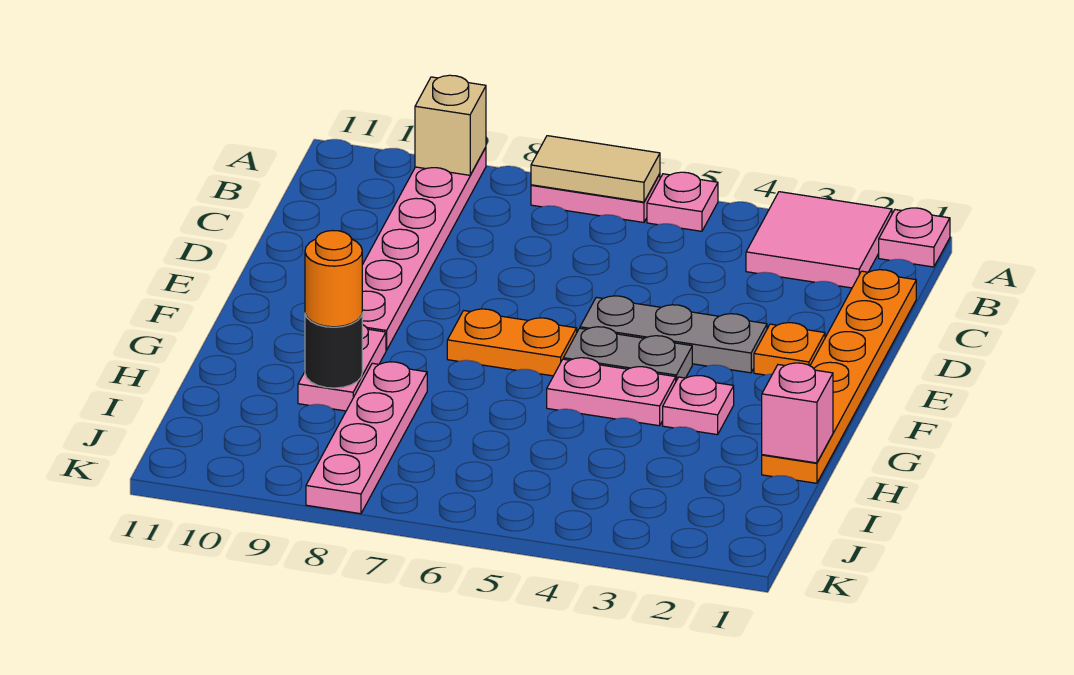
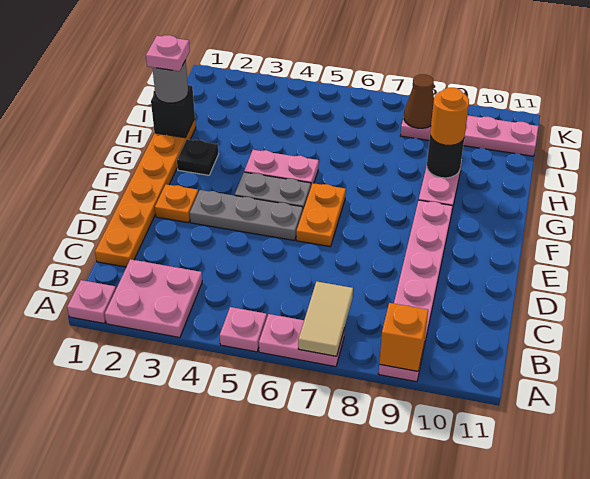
pink tile A2:B3 level 1 -> pink plate A2:B3 level 1
tan tile A6:A7 level 2 -> tan tile A7:B7 level 2
tan brick A9 level 2 -> orange brick A9 level 2
orange plate F6:F7 level 1 -> orange plate E6:F6 level 1
none -> black plate G2 level 1
pink plate G3 level 1 -> pink plate H1 level 4
pink brick H1 level 2 -> black brick H1 level 2
none -> grey round brick H1 level 3
pink plate H8:K8 level 1 -> pink plate J8:J11 level 1
none -> brown cone J8 level 2

